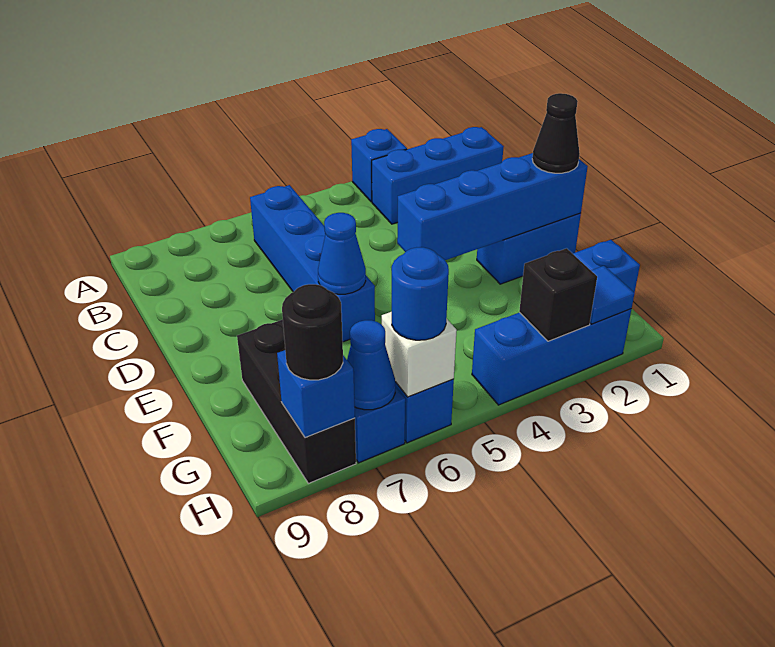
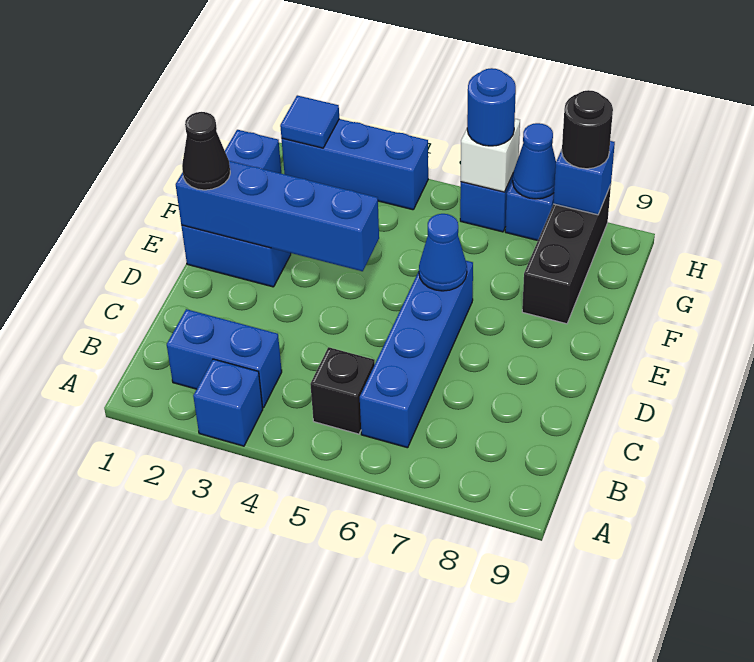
blue brick B1:B3 level 1 -> blue brick B2:B3 level 1
black brick H3 level 2 -> black brick B5 level 1

